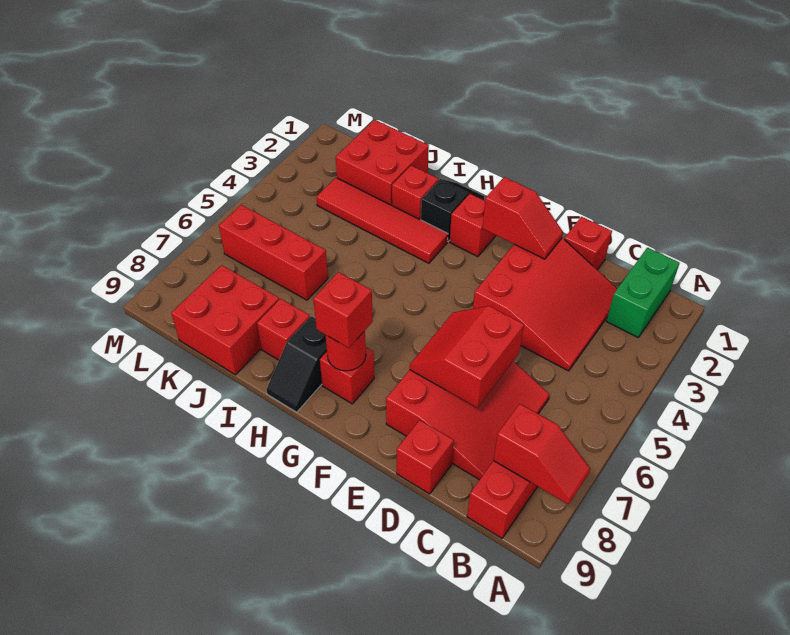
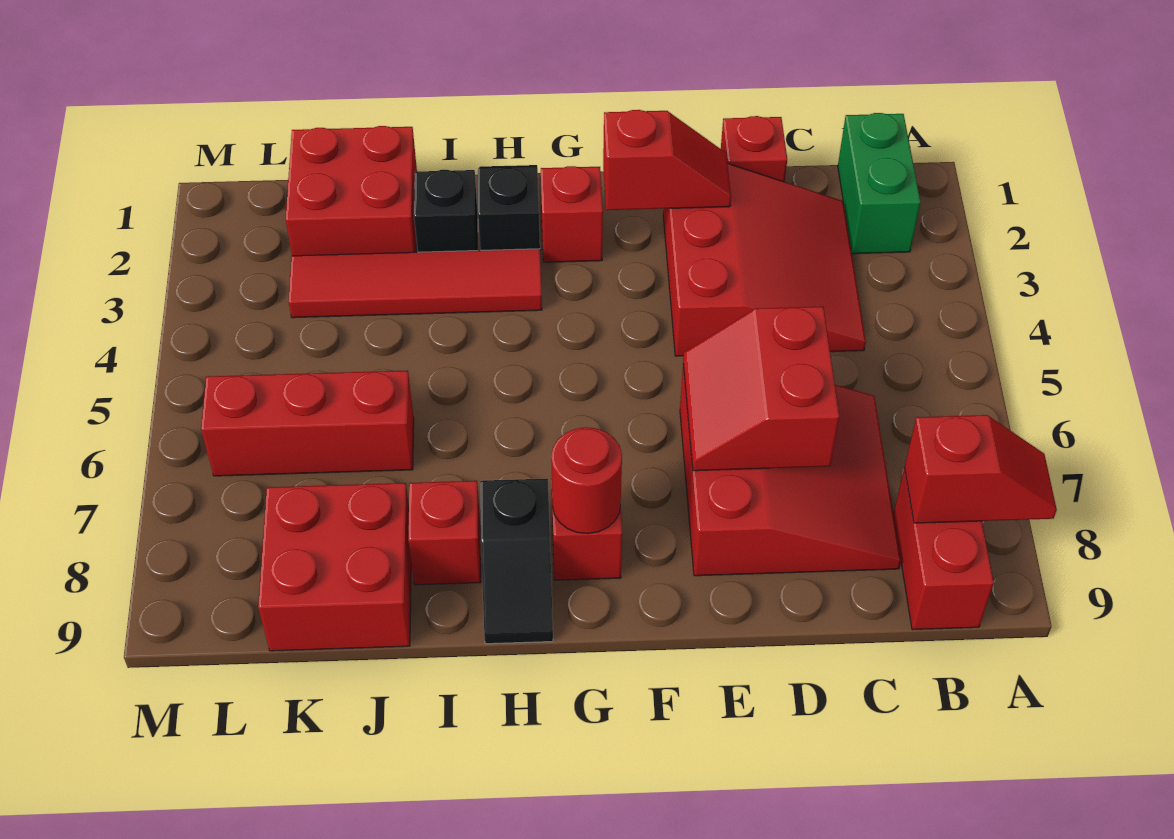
red brick D9 level 1 -> none
red brick G8 level 3 -> none
red brick I2 level 1 -> black brick I2 level 1

